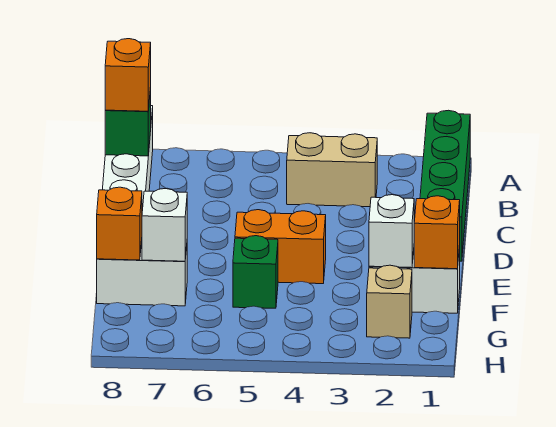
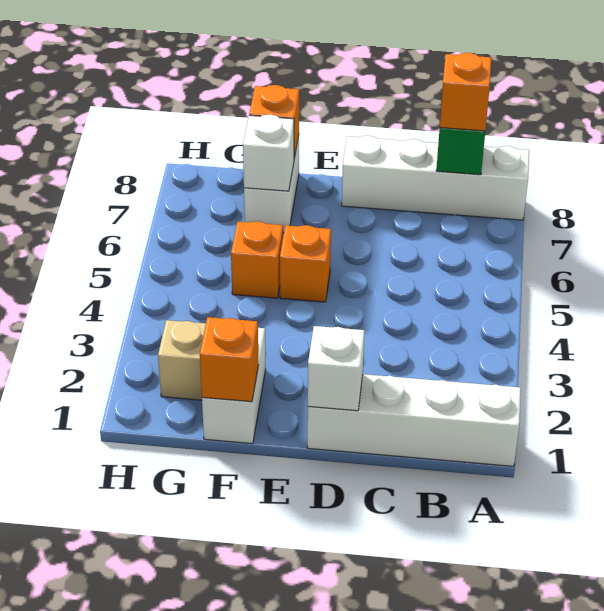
green brick A1:D1 level 1 -> white brick A1:D1 level 1
tan brick B3:B4 level 1 -> none
orange brick E4:E5 level 1 -> orange brick E5 level 1
white brick F2 level 2 -> white brick D1 level 2
green brick F5 level 1 -> orange brick F5 level 1

